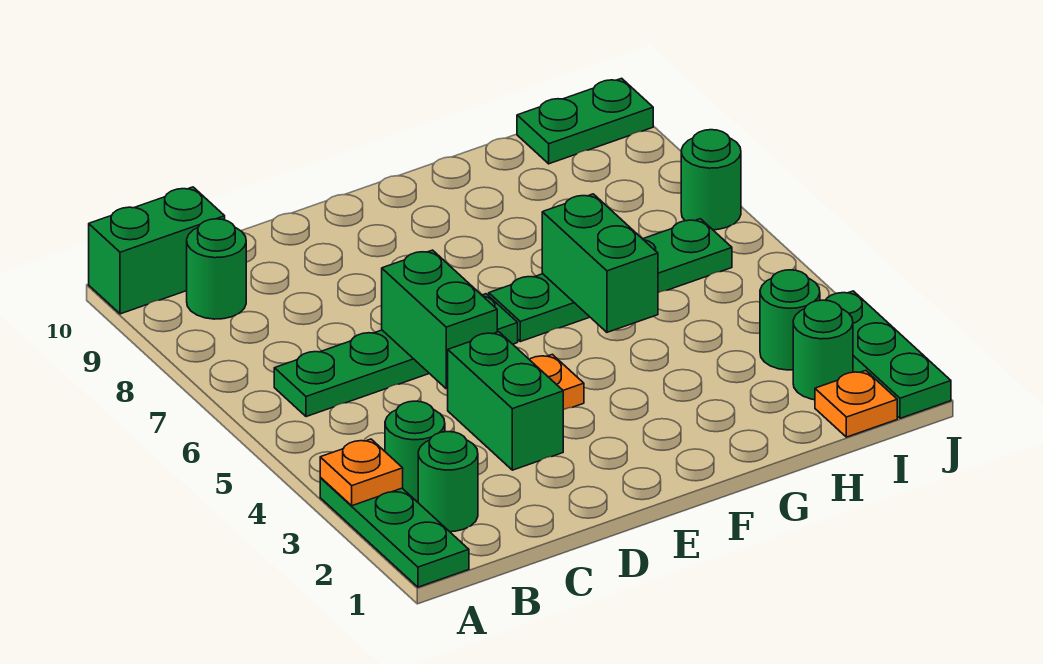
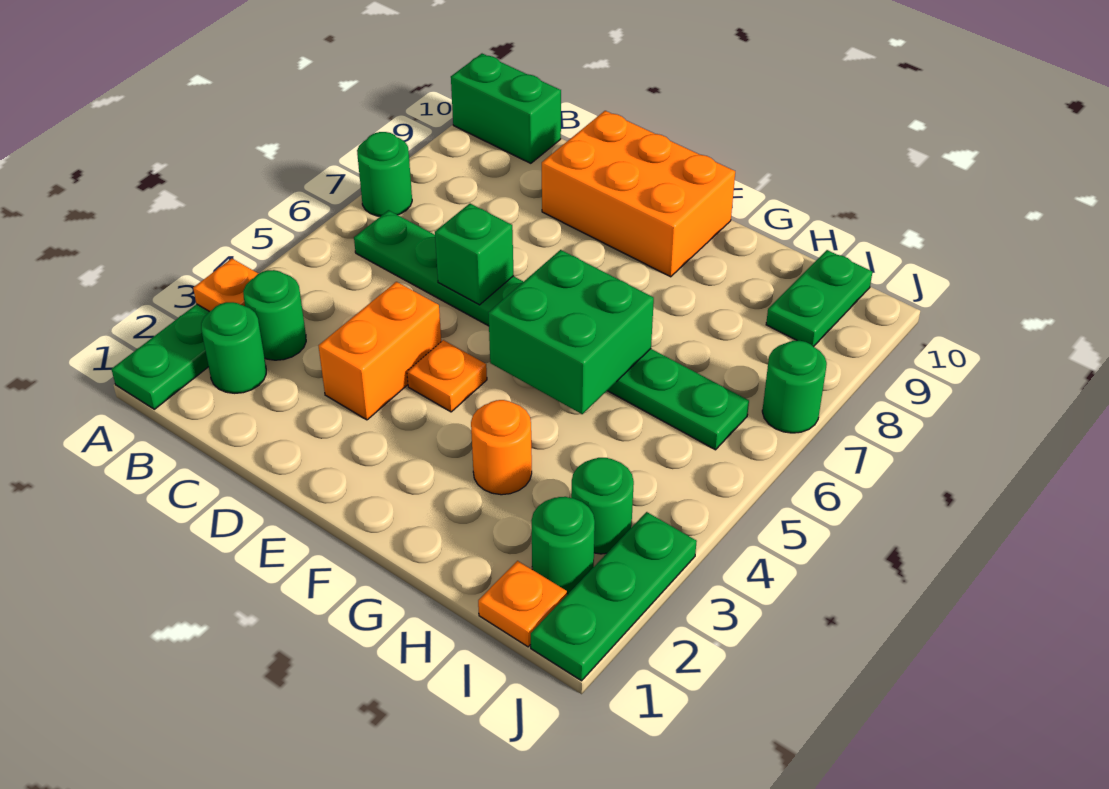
green round brick B9 level 1 -> green round brick A7 level 1
green brick D3:D4 level 1 -> orange brick D3:D4 level 1
green brick D5:D6 level 2 -> green brick D6 level 2
none -> orange brick D9:F10 level 1
none -> orange round brick G3 level 1
green brick G5:G6 level 2 -> green brick F5:G6 level 2
green plate I10:J10 level 1 -> green plate I9:I10 level 1

